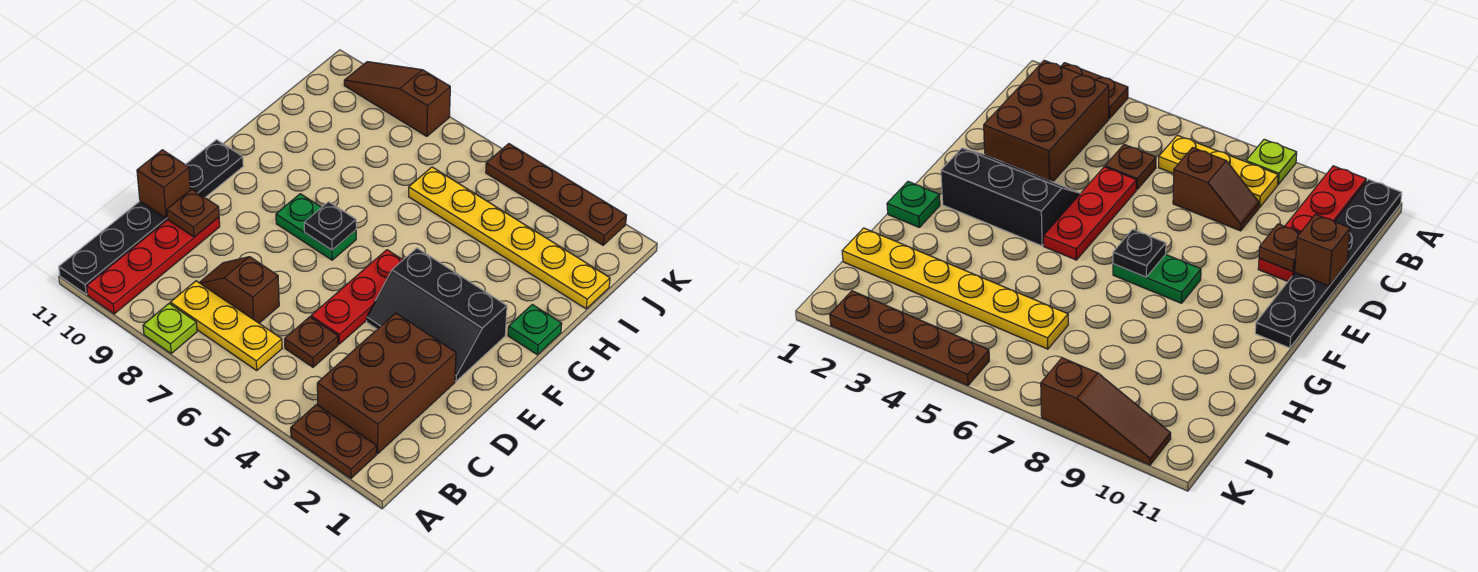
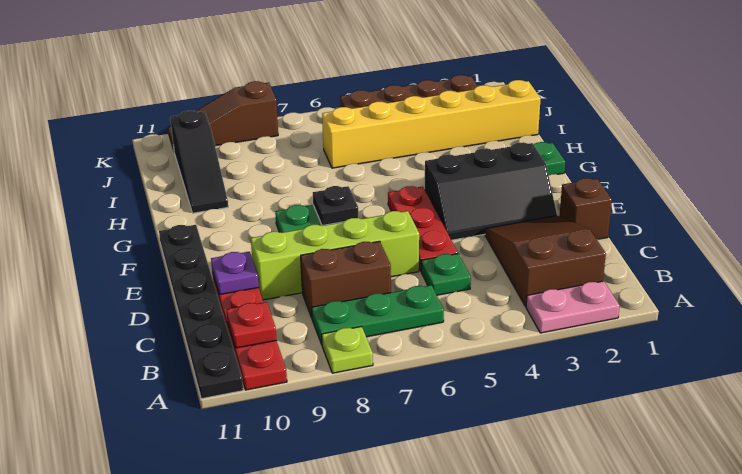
brown plate A2:A3 level 1 -> pink plate A2:A3 level 1
brown brick B2:D3 level 1 -> brown slope B2:D3 level 1 top B
yellow plate B6:B8 level 1 -> green plate B6:B8 level 1
none -> red plate B10 level 2
brown plate C5 level 1 -> green plate C5 level 1
brown slope C7:C8 level 1 top 7 -> brown brick C7:C8 level 1
none -> lime brick D6:D9 level 1
brown plate D10 level 2 -> purple plate D10 level 2
brown brick D11 level 2 -> brown brick D1 level 1
none -> black slope H10:J10 level 1 top J
yellow plate I1:I6 level 1 -> yellow brick I1:I6 level 1

